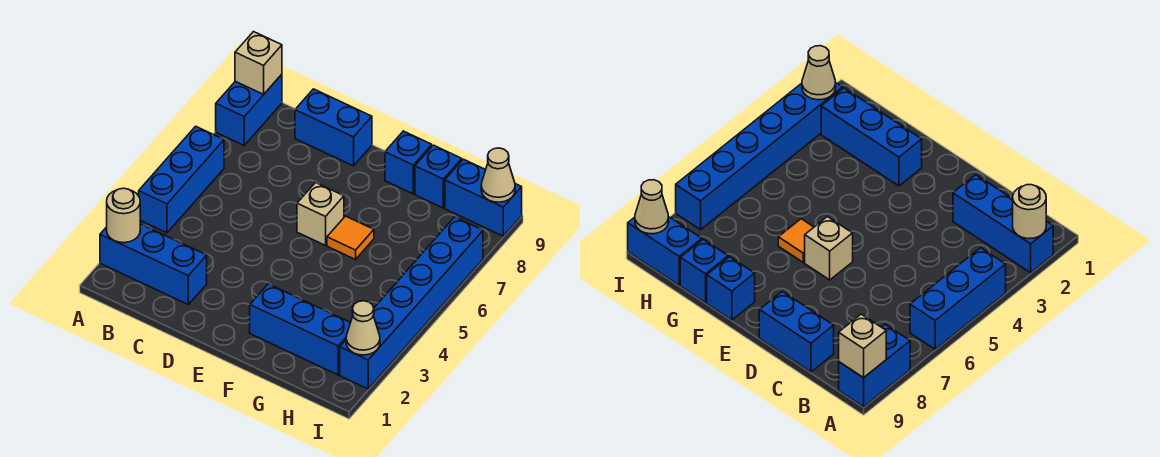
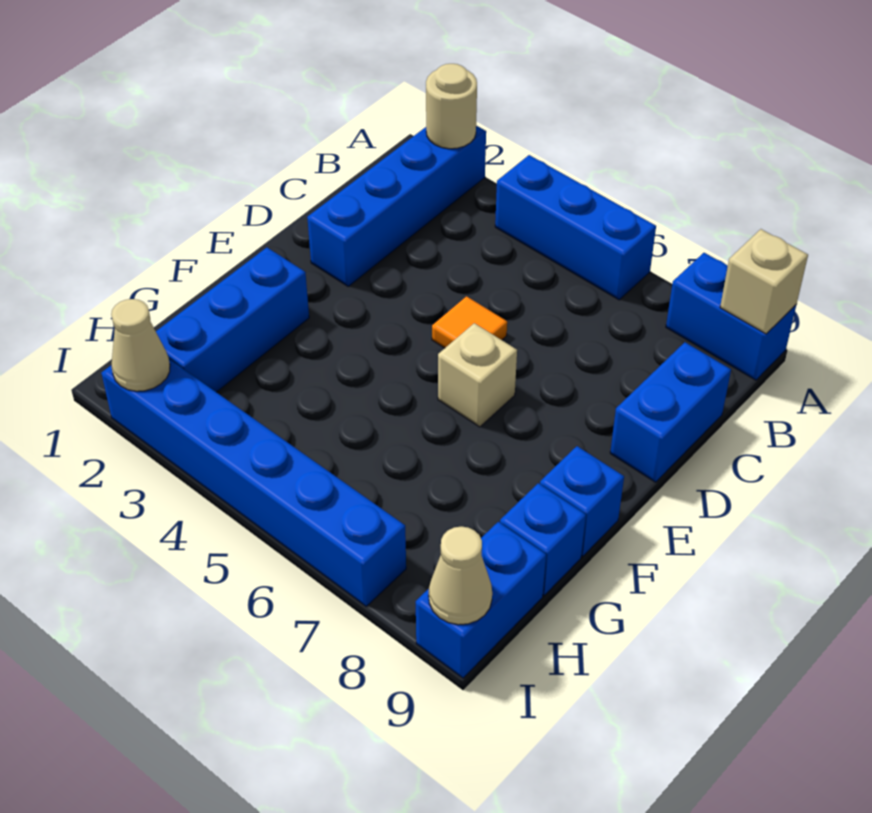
blue brick A2:C2 level 1 -> blue brick A2:D2 level 1
orange tile F6 level 1 -> orange tile D5 level 1

